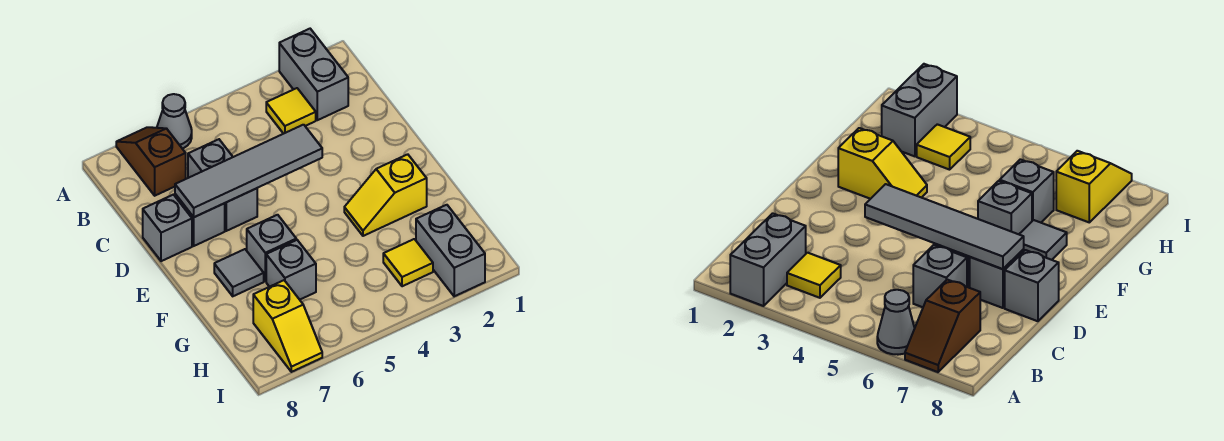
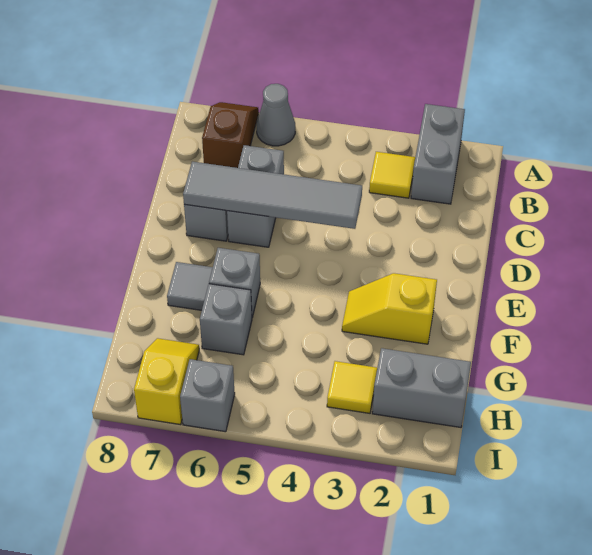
grey brick D8 level 1 -> grey brick I6 level 1
grey brick H2:I2 level 1 -> grey brick H1:H2 level 1
yellow slope H7:I7 level 1 top H -> yellow slope H7:I7 level 1 top I

